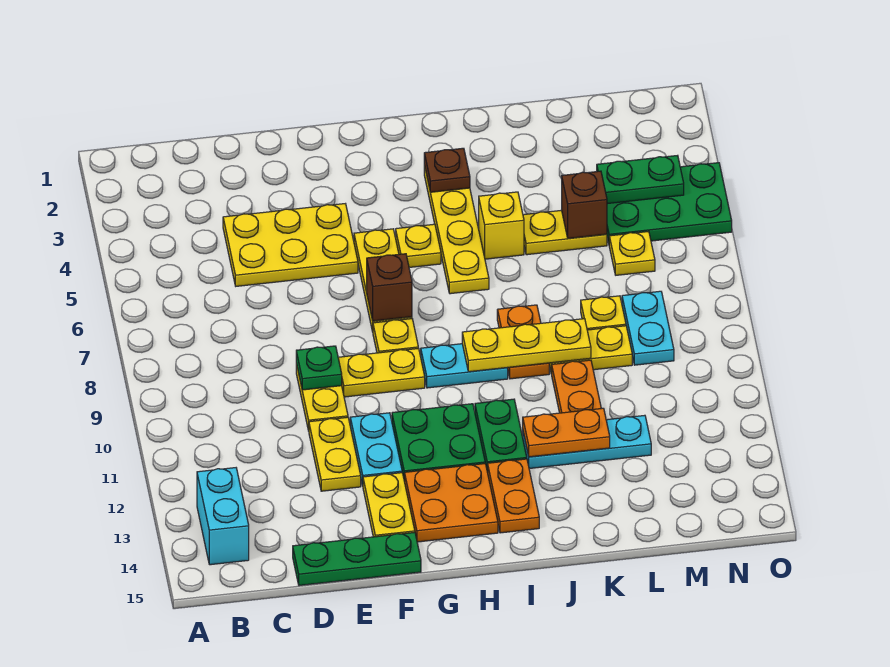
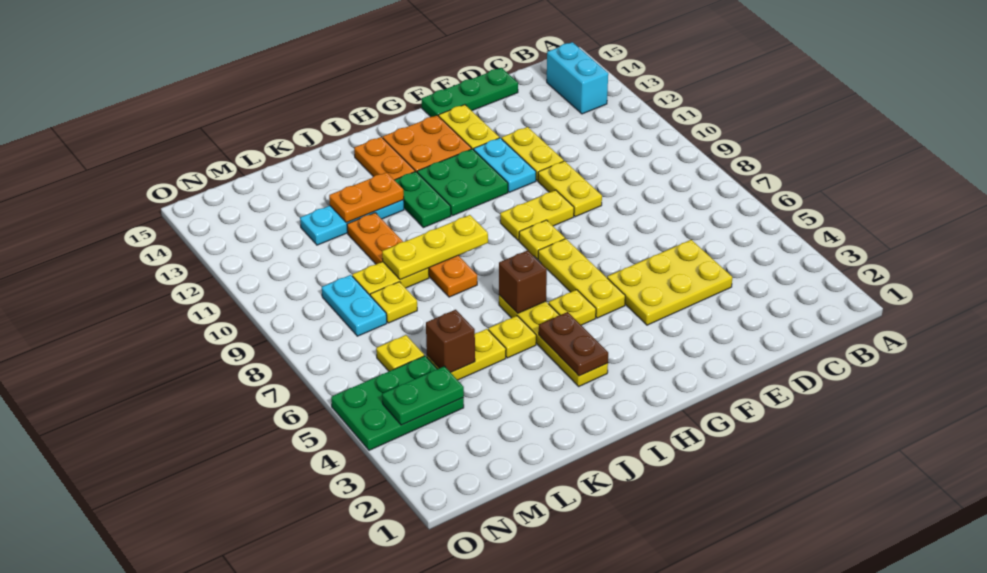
green plate E9 level 2 -> none
brown brick G7 level 2 -> brown brick I6 level 2
cyan plate H9:I9 level 1 -> none
brown plate I3 level 2 -> brown plate I3:I4 level 2
yellow brick J5 level 1 -> yellow plate J5 level 1

